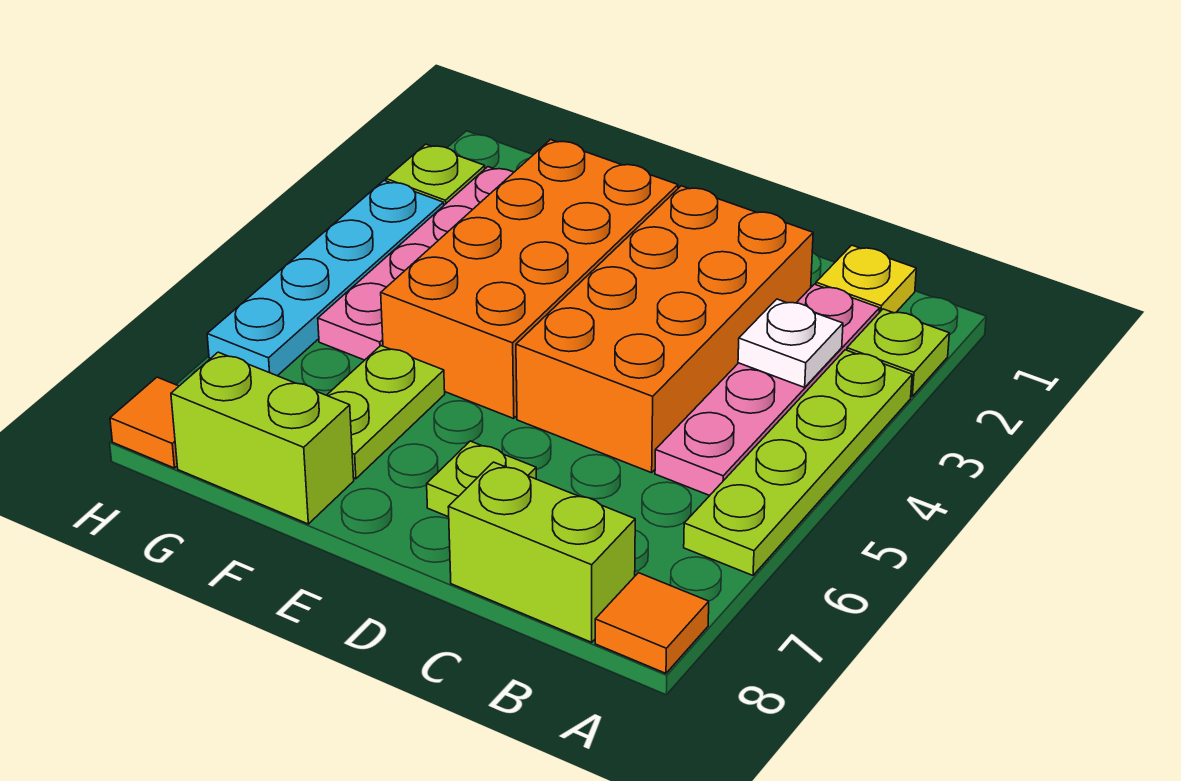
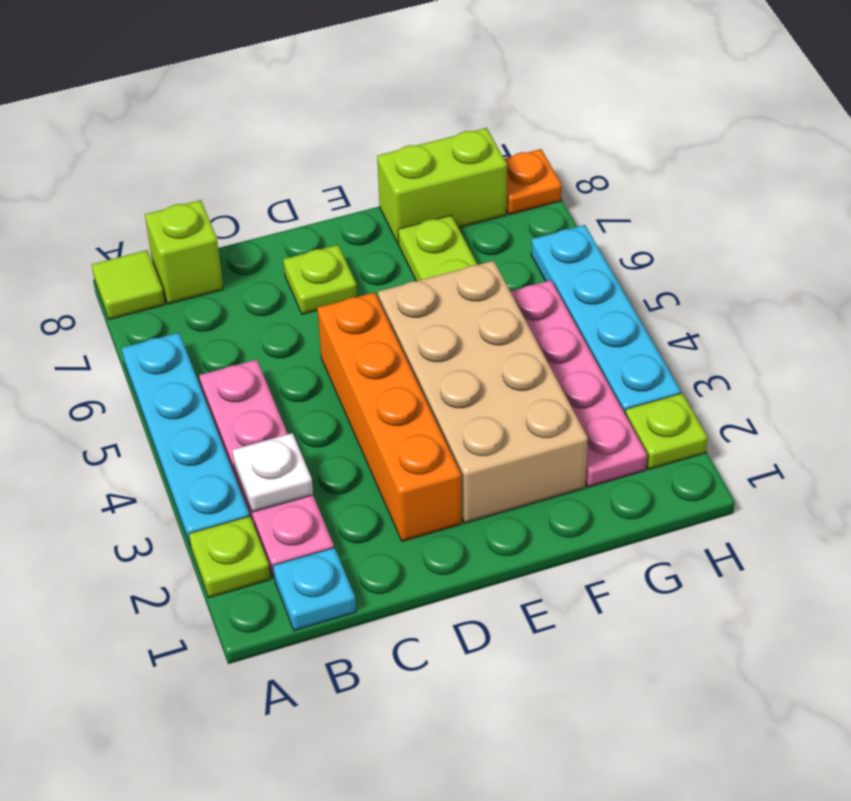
lime plate A3:A6 level 1 -> cyan plate A3:A6 level 1
orange tile A8 level 1 -> lime tile A8 level 1
yellow plate B1 level 1 -> cyan plate B1 level 1
lime brick B8:C8 level 1 -> lime brick B8 level 1
orange brick C2:D5 level 1 -> orange brick D2:D5 level 1
orange brick E2:F5 level 1 -> tan brick E2:F5 level 1
orange tile H8 level 1 -> orange plate H8 level 1

